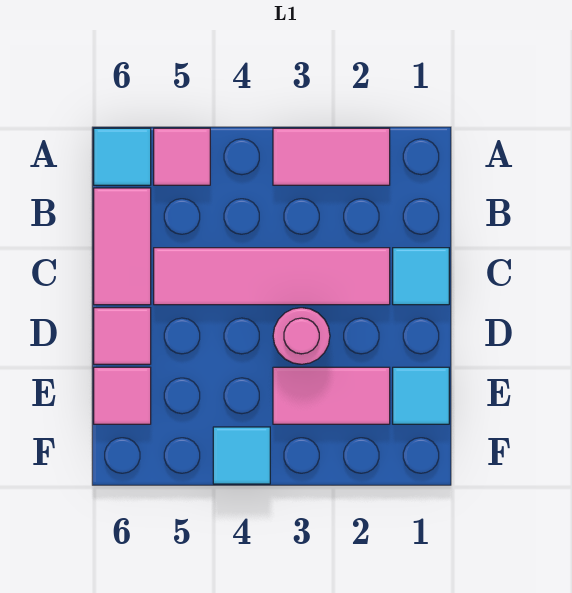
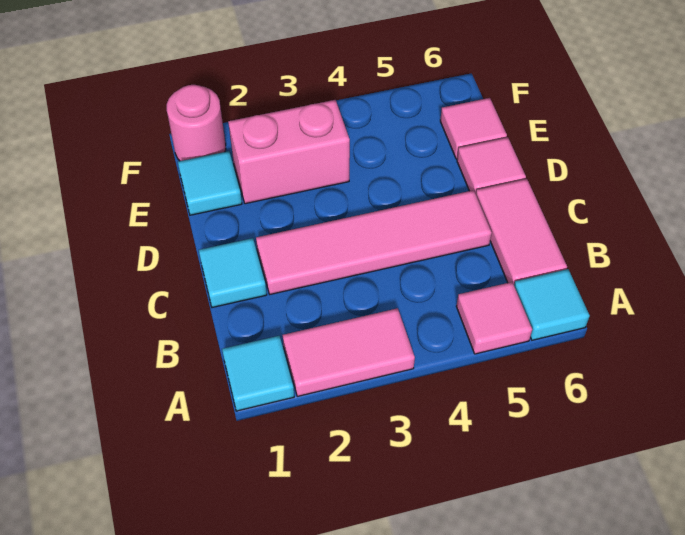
pink round brick D3 level 1 -> pink round brick F1 level 1
pink tile E2:E3 level 1 -> pink brick E2:E3 level 1
cyan tile F4 level 1 -> cyan tile A1 level 1

